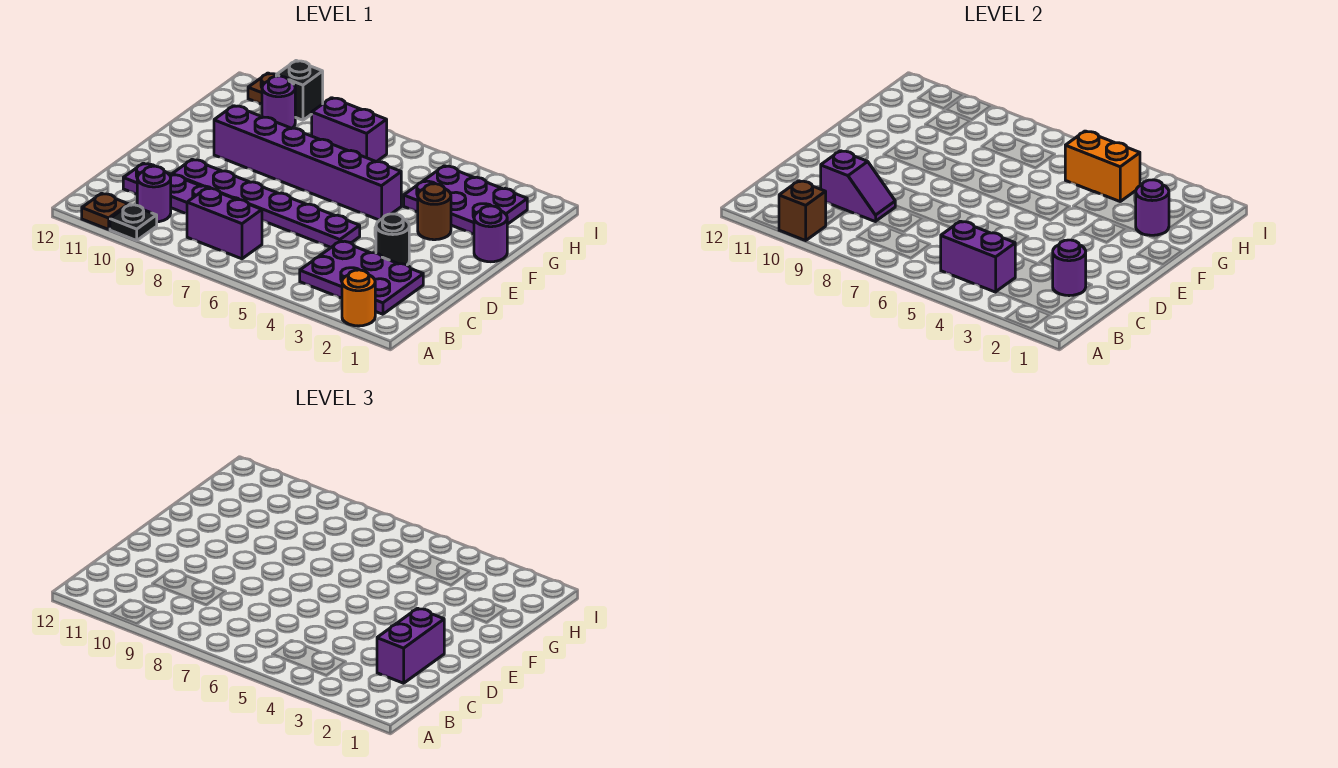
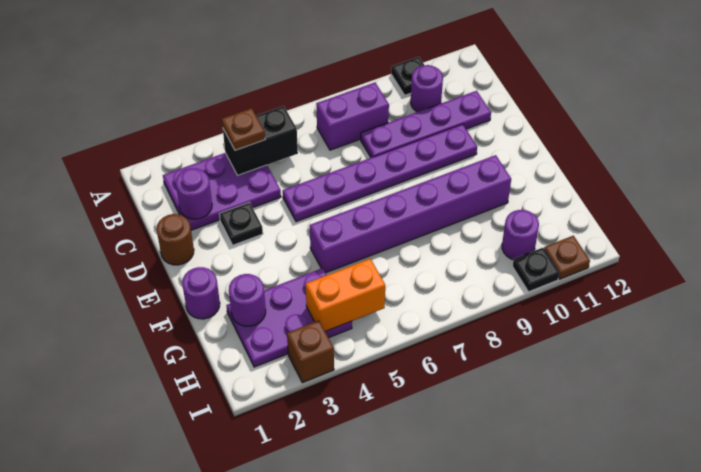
orange round brick A2 level 1 -> none
brown brick A10 level 2 -> brown brick I3 level 1
brown plate A11 level 1 -> brown plate B4 level 3
purple brick B4:B5 level 2 -> black brick B4:B5 level 2
purple brick C2:D2 level 3 -> none
purple slope C9:C10 level 2 top 10 -> none
black round brick D3 level 1 -> black plate D3 level 1
brown round brick F3 level 1 -> brown round brick D1 level 1
purple brick H7:H8 level 1 -> none
black brick I10 level 1 -> black plate I10 level 1

